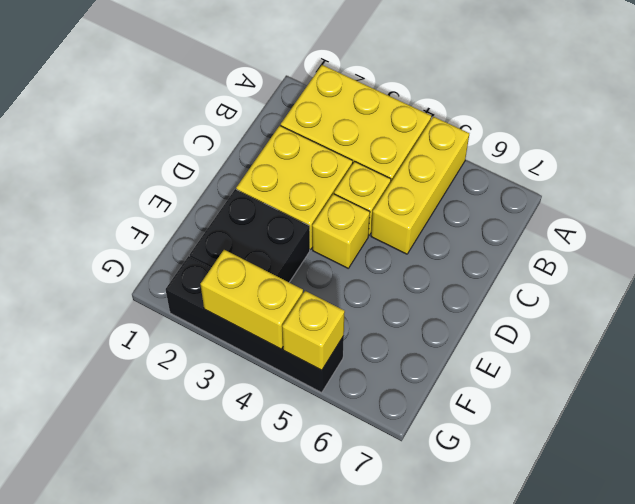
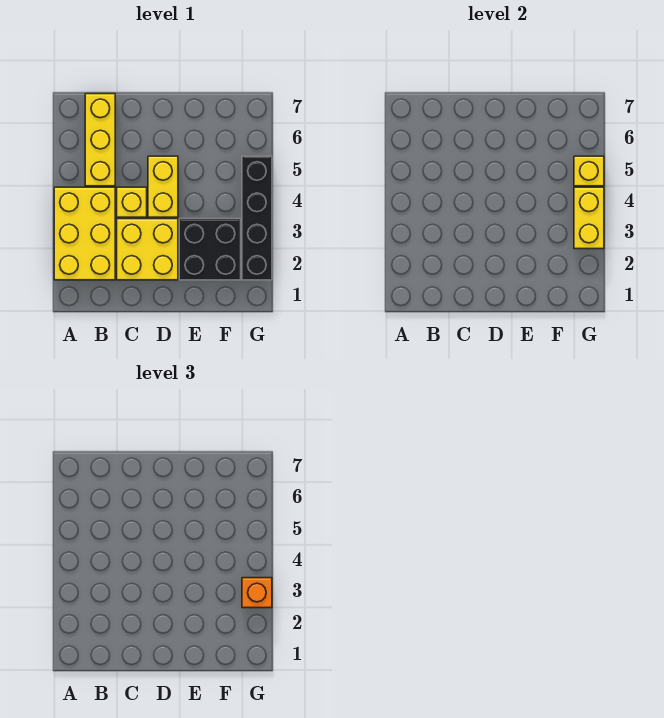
yellow brick A5:C5 level 1 -> yellow brick B5:B7 level 1
yellow brick D4 level 1 -> yellow brick D4:D5 level 1
none -> orange brick G3 level 3

